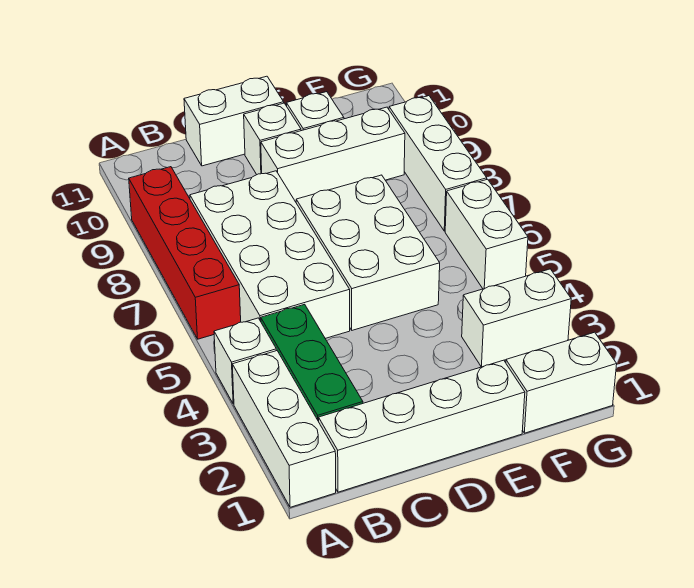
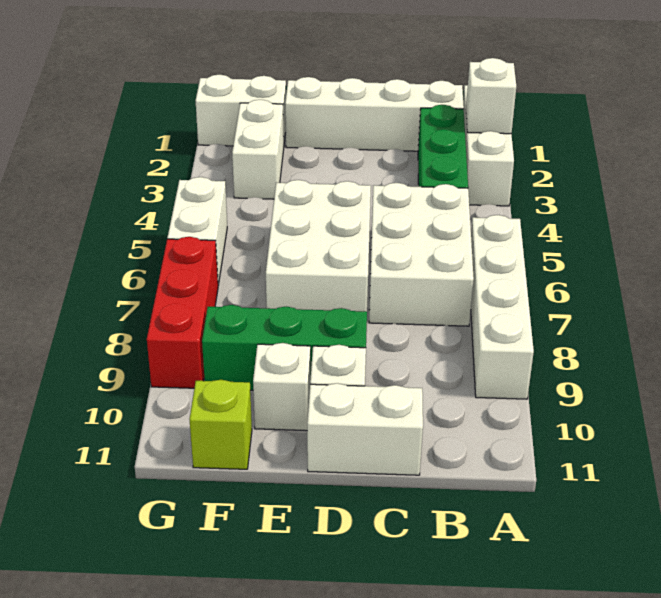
white brick A4 level 1 -> white brick A2 level 2
red brick A6:A9 level 1 -> white brick A6:A9 level 1
white brick B5:C8 level 1 -> white brick B5:C7 level 1
white brick D9:F9 level 1 -> green brick D9:F9 level 1
white brick F3:G3 level 1 -> white brick F2:F3 level 1
none -> lime brick F11 level 1
white brick G7:G9 level 1 -> red brick G7:G9 level 1

